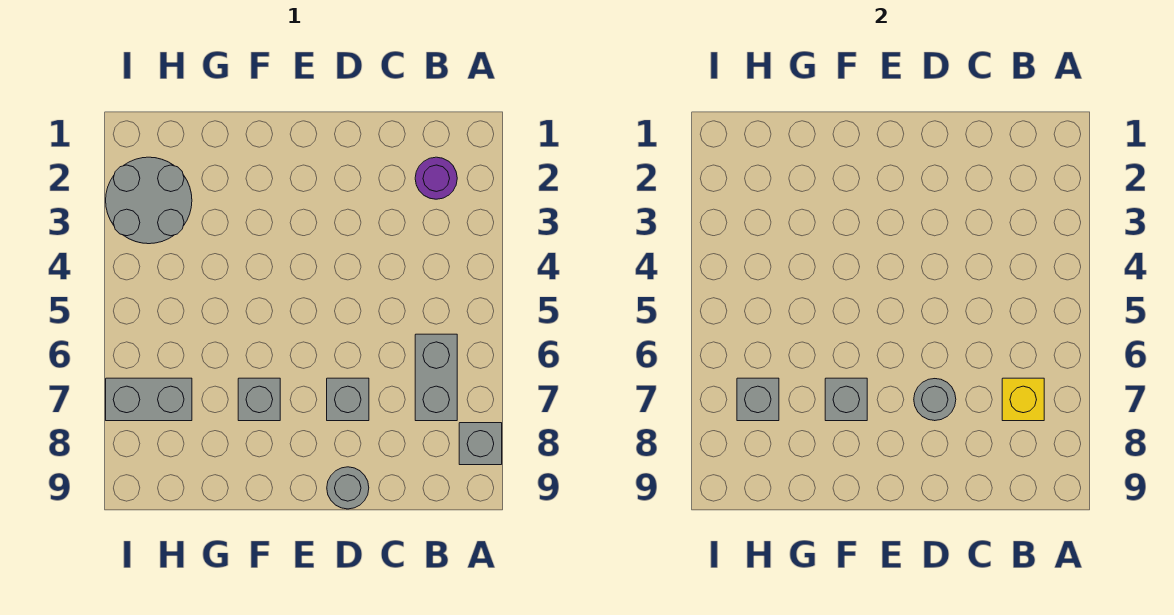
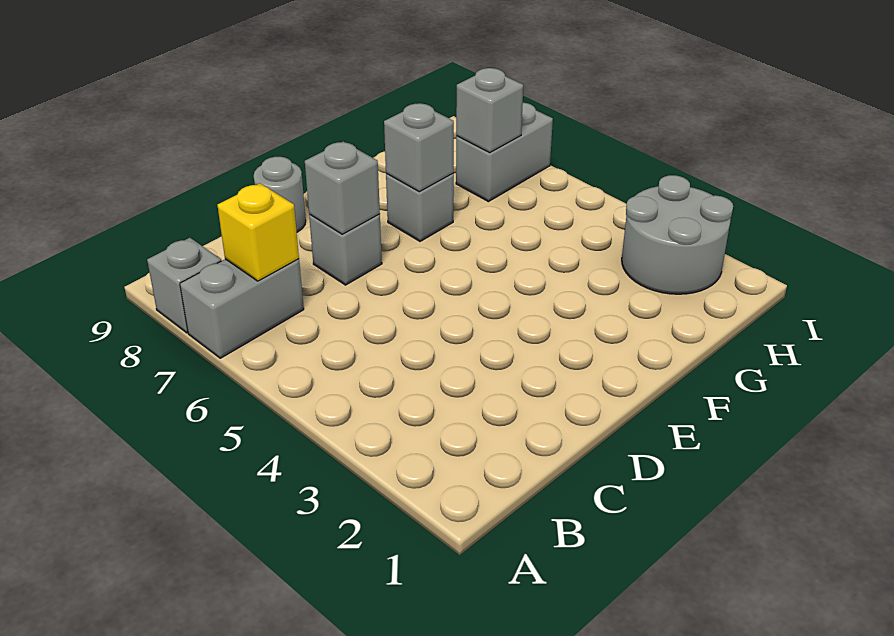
purple round brick B2 level 1 -> none
grey brick B6:B7 level 1 -> grey brick A7:B7 level 1
grey round brick D7 level 2 -> grey brick D7 level 2

